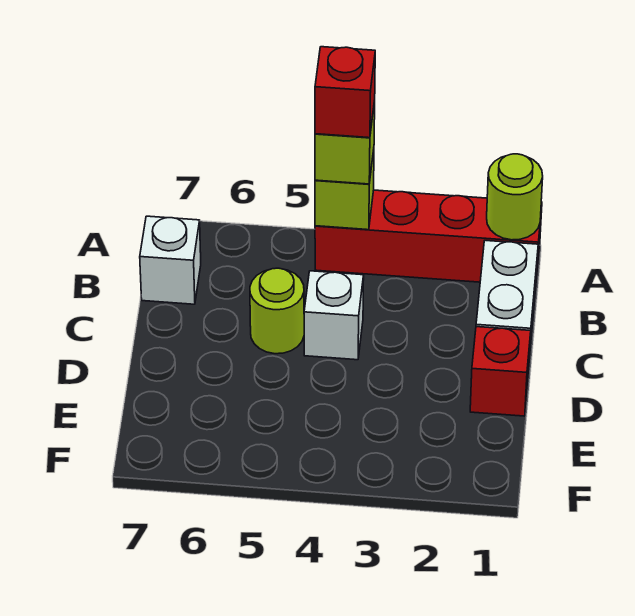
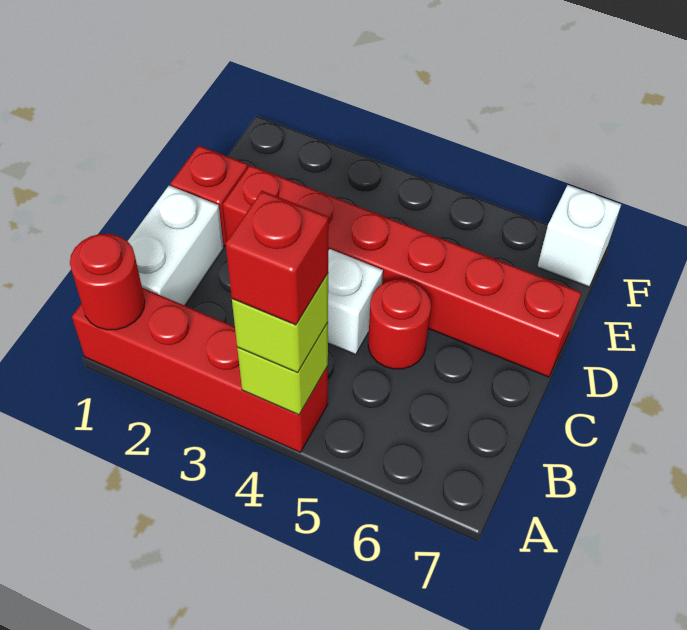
lime round brick A1 level 2 -> red round brick A1 level 2
white brick B7 level 1 -> white brick F7 level 1
lime round brick C5 level 1 -> red round brick C5 level 1
none -> red brick D2:D7 level 1

